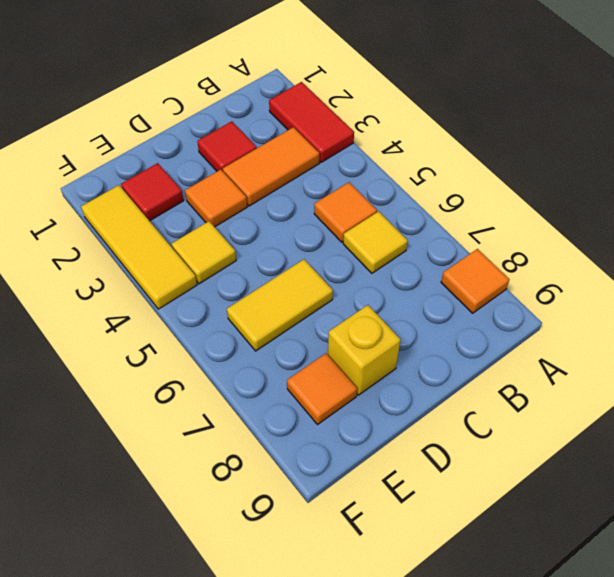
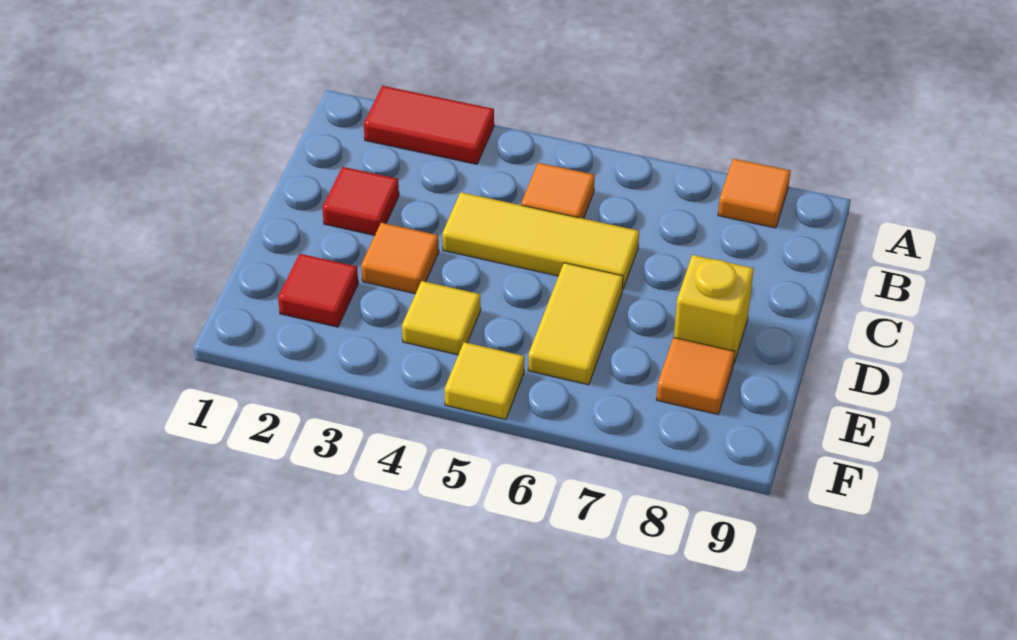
orange tile B3:C3 level 1 -> none
yellow tile B6 level 1 -> yellow tile F5 level 1
yellow tile F2:F4 level 1 -> yellow tile C4:C6 level 1

